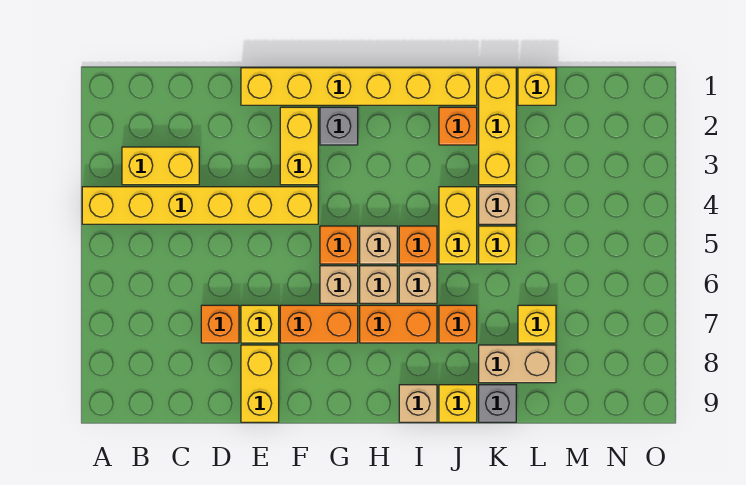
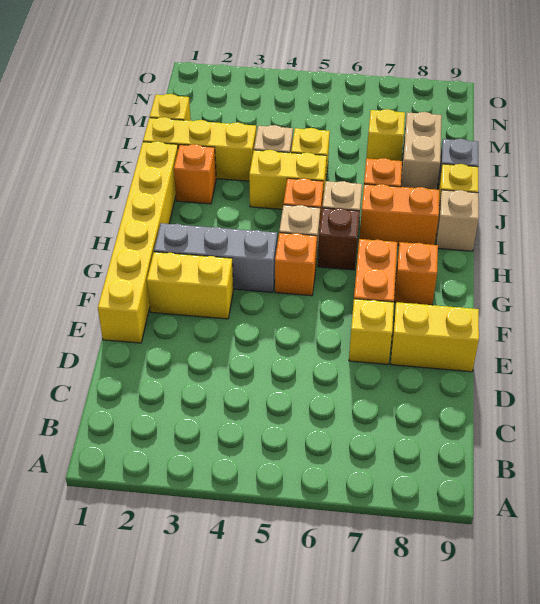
yellow brick A4:F4 level 1 -> none
yellow brick B3:C3 level 1 -> none
orange brick D7 level 1 -> orange brick G8 level 1
grey brick G2 level 1 -> grey brick G2:G4 level 1
tan brick G6 level 1 -> none
tan brick H6 level 1 -> brown brick H6 level 1
orange brick H7:I7 level 1 -> orange brick I7:I8 level 1

